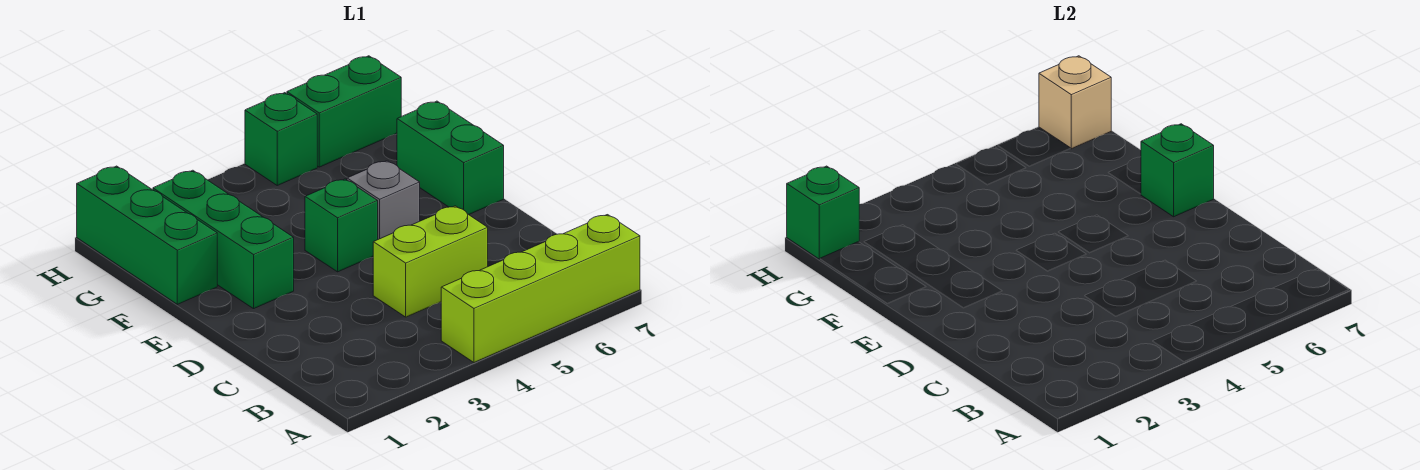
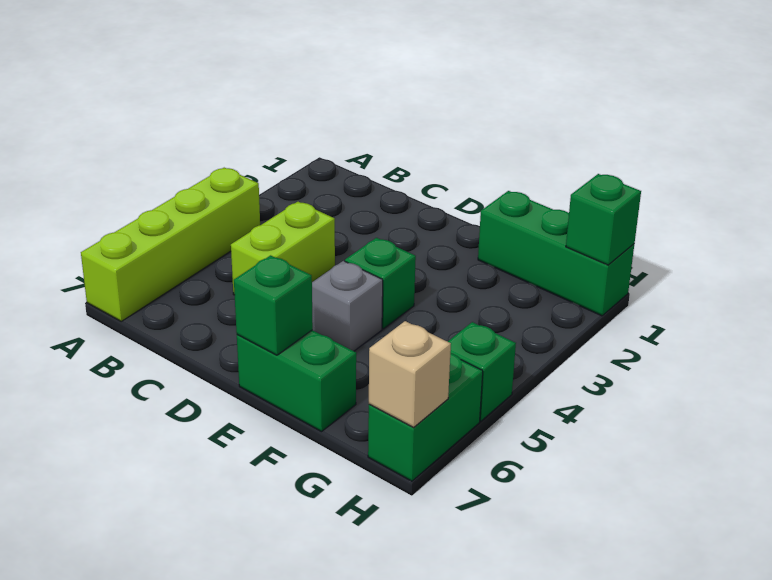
green brick E2:G2 level 1 -> none

